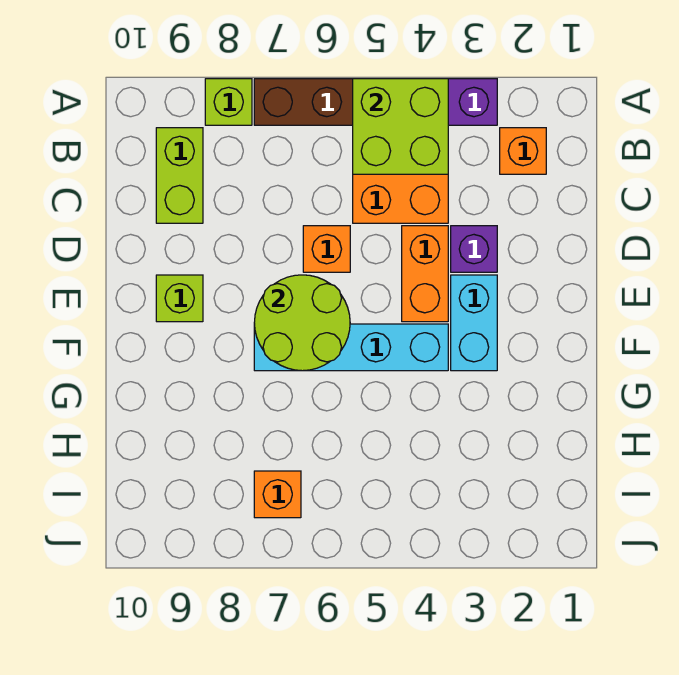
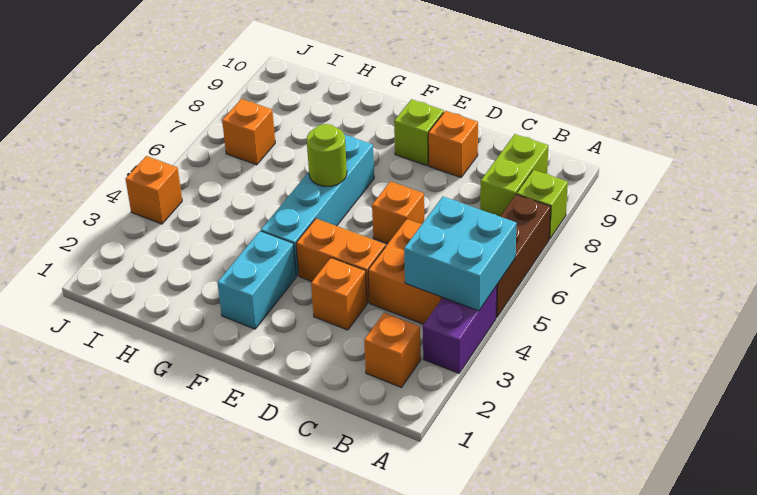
lime brick A4:B5 level 2 -> cyan brick A4:B5 level 2
lime brick B9:C9 level 1 -> lime brick B8:B9 level 1
purple brick D3 level 1 -> orange brick D3 level 1
none -> orange brick D9 level 1
cyan brick E3:F3 level 1 -> cyan brick F2:F3 level 1
lime round brick E6:F7 level 2 -> lime round brick F6 level 2
none -> orange brick J4 level 1

